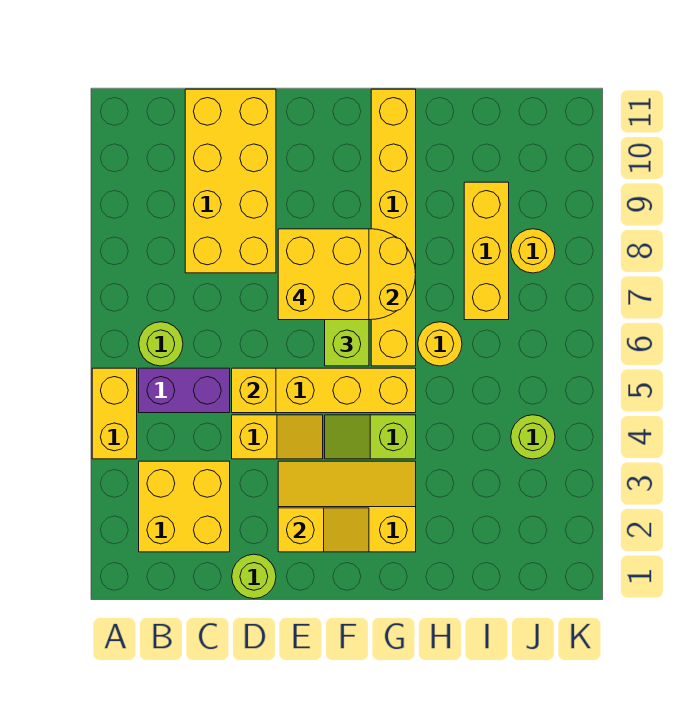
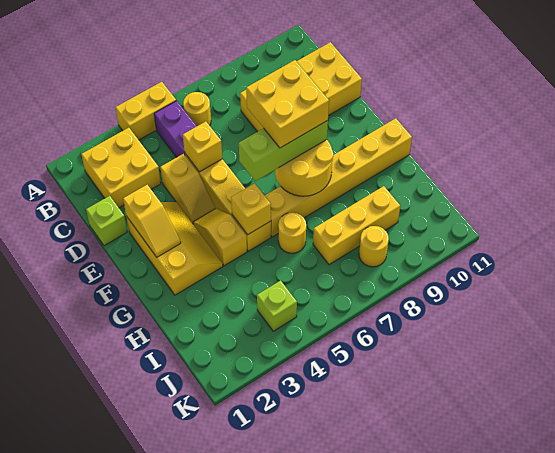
lime round brick B6 level 1 -> yellow round brick B6 level 1
lime round brick D1 level 1 -> lime brick D1 level 1
lime slope F4:G4 level 1 top G -> yellow slope F4:G4 level 1 top G
none -> yellow brick G5 level 2
lime round brick J4 level 1 -> lime brick J4 level 1

